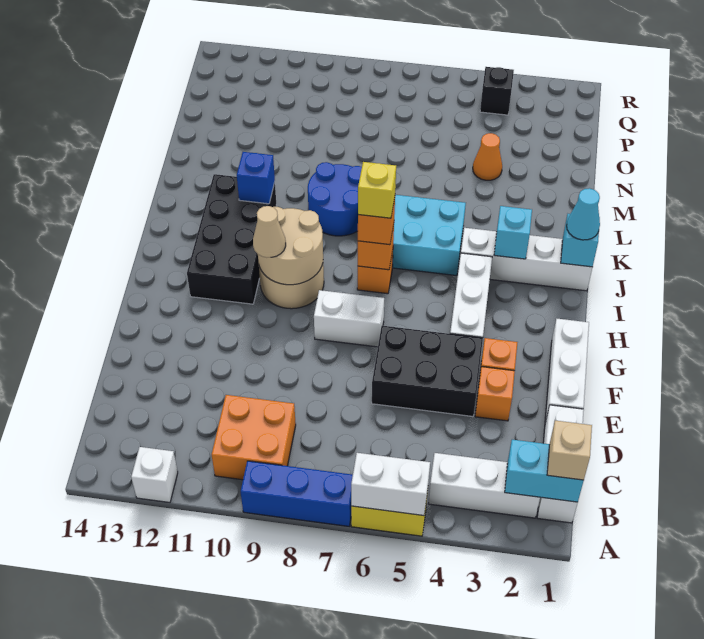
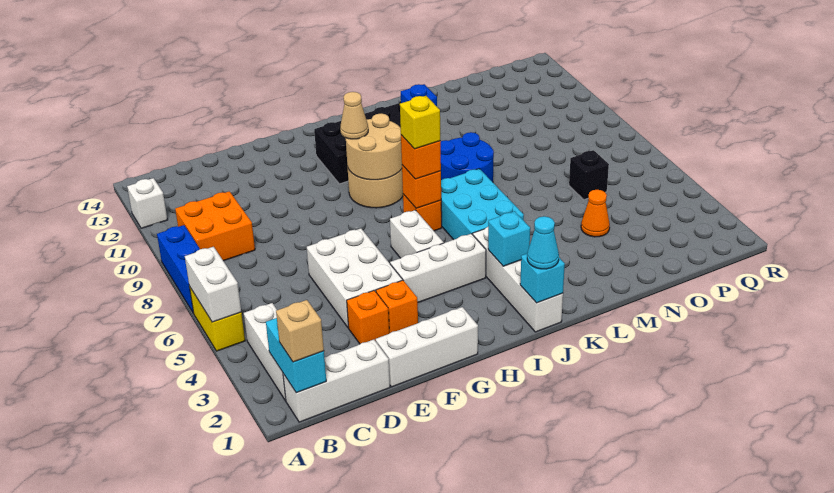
black brick E4:F6 level 1 -> white brick E4:F6 level 1
white brick G7:G8 level 1 -> white brick H5:H6 level 1
black brick Q4 level 1 -> black brick O6 level 1

